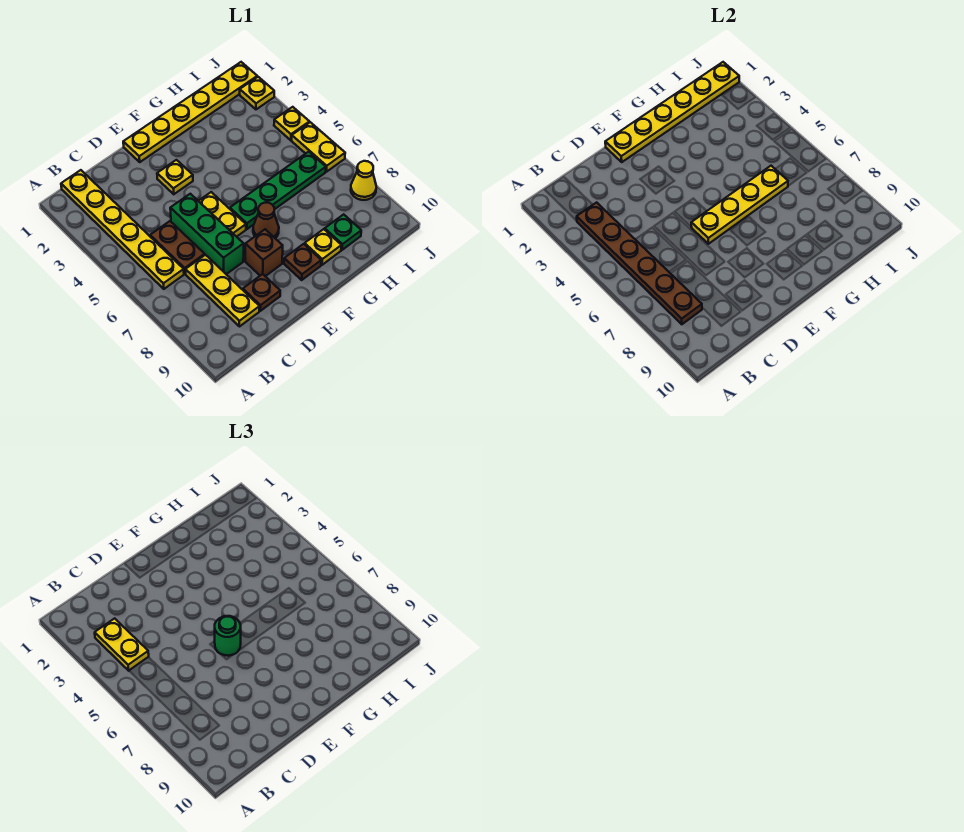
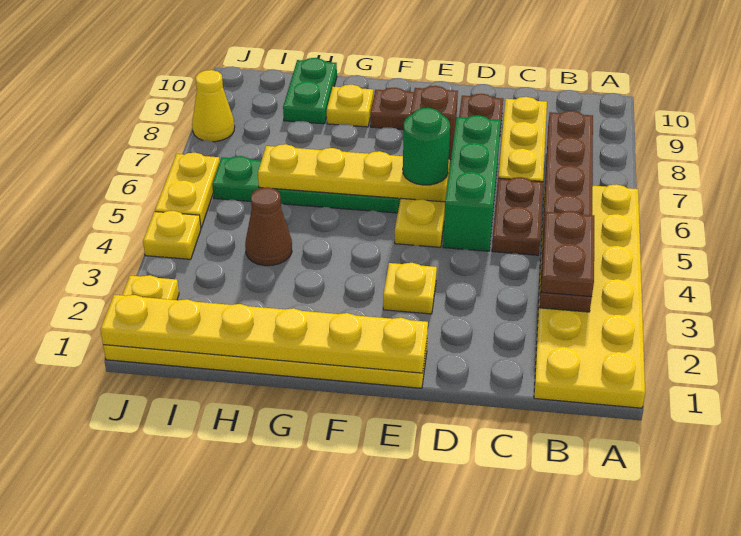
yellow plate B1:B6 level 1 -> yellow plate A1:B6 level 1
yellow plate B3:B4 level 3 -> brown plate B3:B4 level 3
brown cone F7 level 1 -> brown cone H4 level 1
green plate H9 level 1 -> green plate H9:H10 level 1

